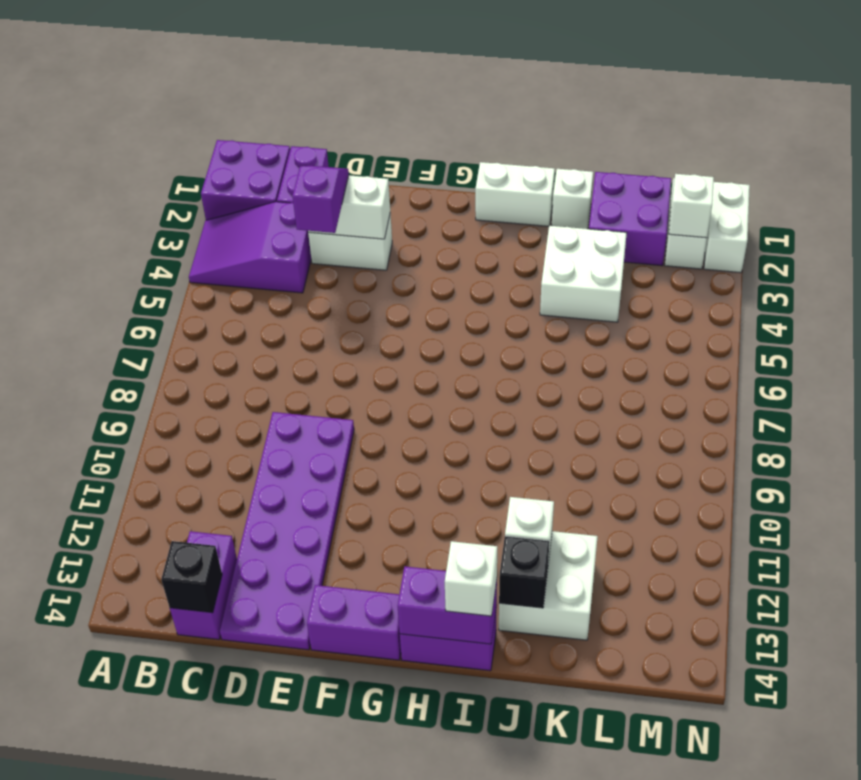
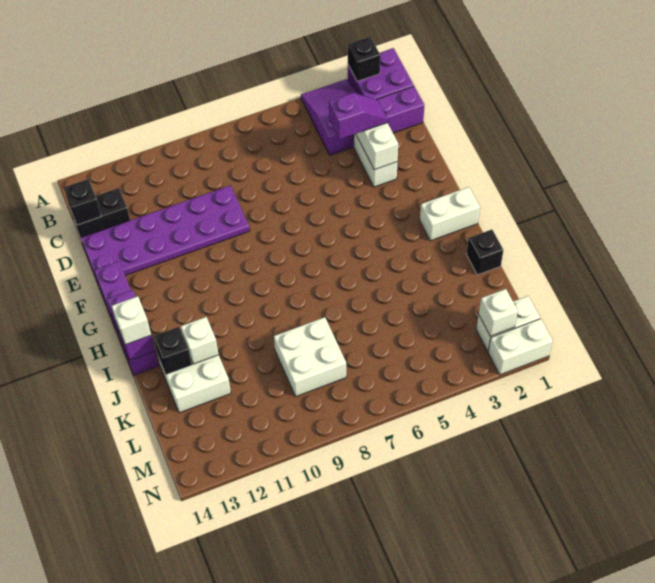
none -> black brick A2 level 2
purple brick C13:C14 level 1 -> black brick C13:C14 level 1
white brick H1:I1 level 1 -> white brick H1:H2 level 1
white brick J1 level 1 -> black brick J1 level 1
white brick J3:K4 level 1 -> white brick K8:L9 level 1
purple brick K1:L2 level 1 -> none

